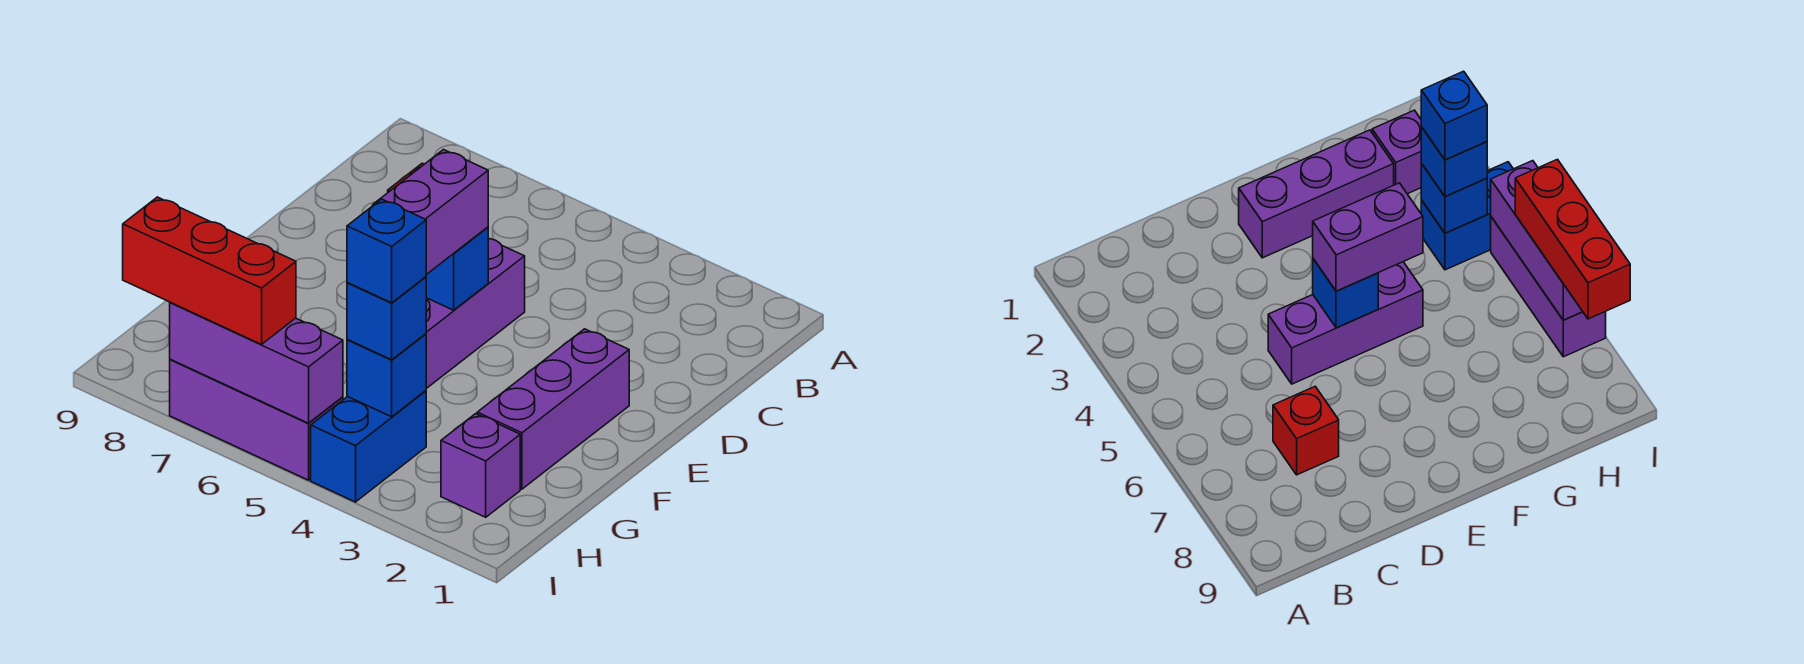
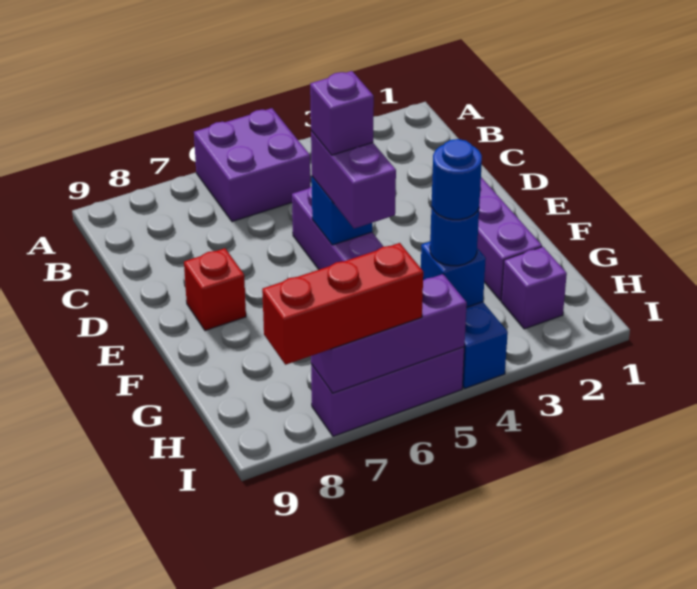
none -> purple brick A5:B6 level 1
red brick C7 level 1 -> red brick E8 level 1
none -> purple brick E5 level 4
blue brick H4 level 3 -> blue round brick H4 level 3
blue brick H4 level 4 -> blue round brick H4 level 4

